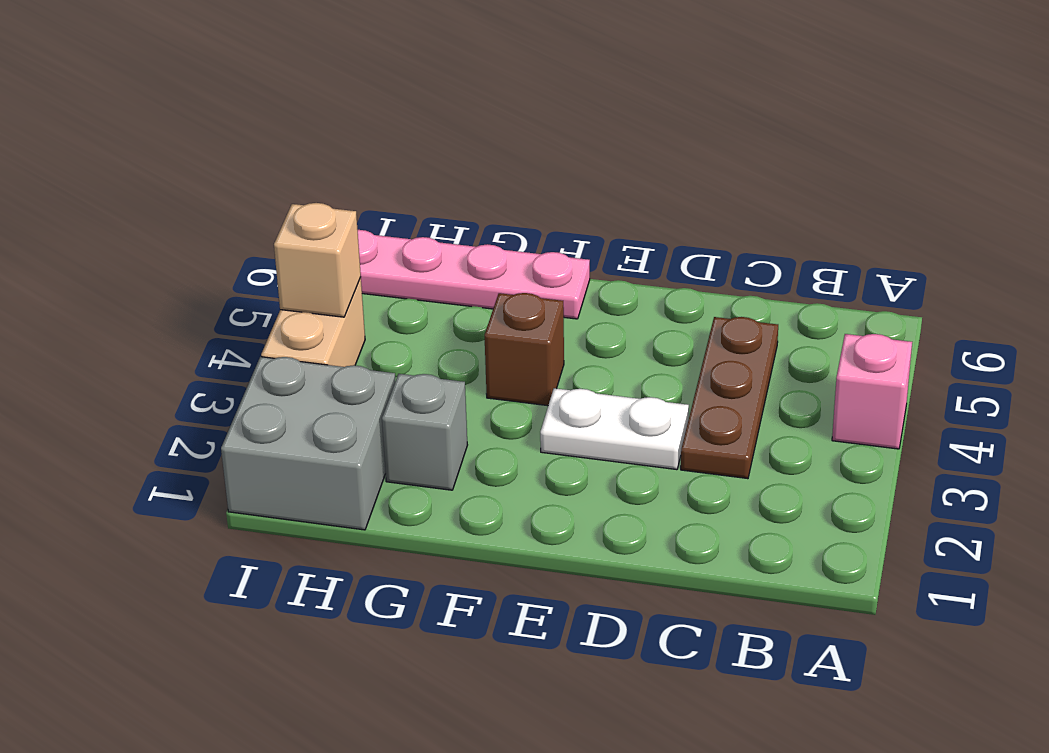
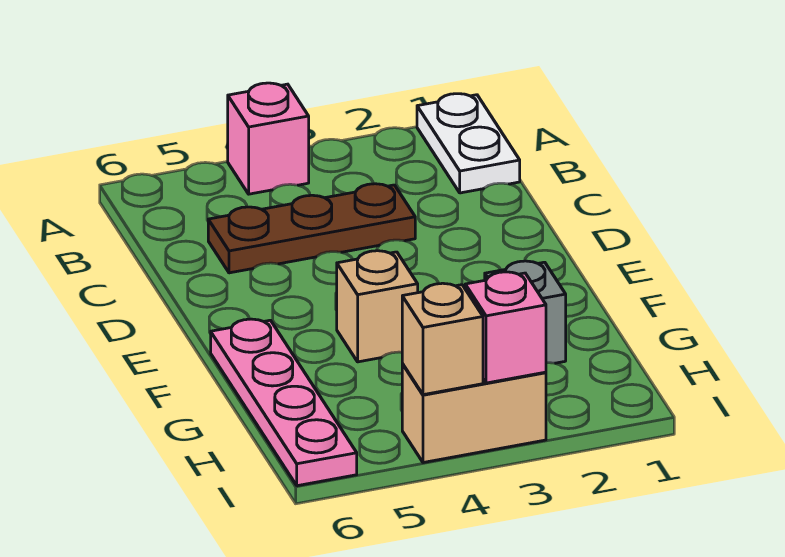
white plate D3:E3 level 1 -> white plate A1:B1 level 1
brown brick F4 level 1 -> tan brick F4 level 1
grey brick H1:I2 level 1 -> none
none -> pink brick I3 level 2

